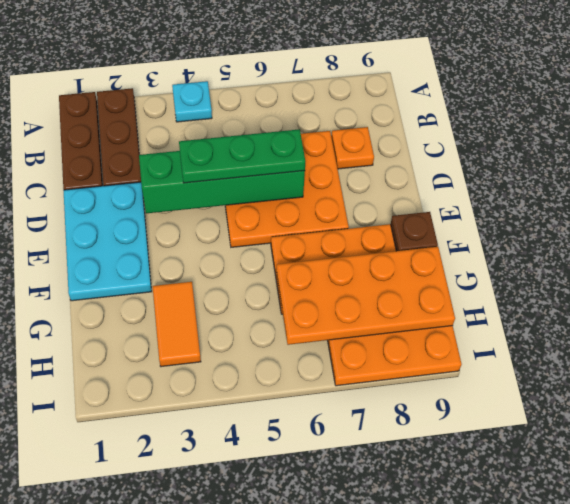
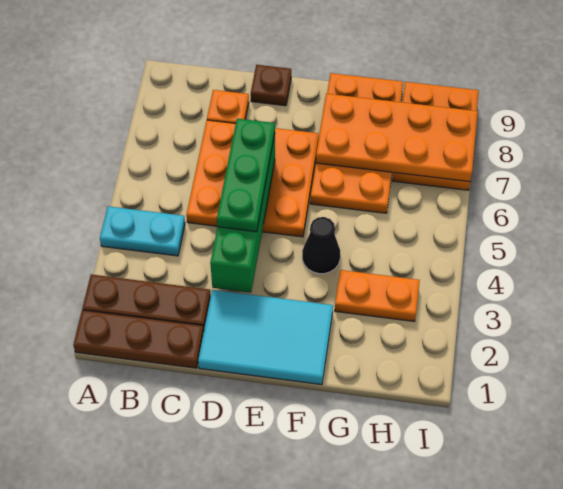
cyan plate A4 level 1 -> cyan plate A4:B4 level 1
cyan plate D1:F2 level 1 -> cyan tile D1:F2 level 1
none -> black cone F4 level 1
brown plate F9 level 2 -> brown plate D9 level 1
orange tile G3:H3 level 1 -> orange plate G3:H3 level 1
orange plate G6:H9 level 2 -> orange plate F7:I8 level 2

